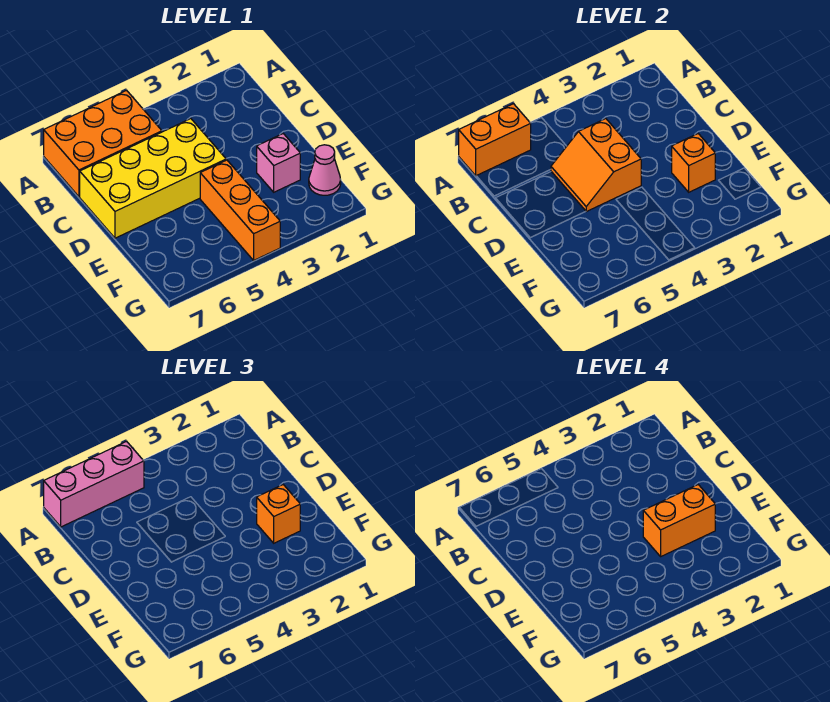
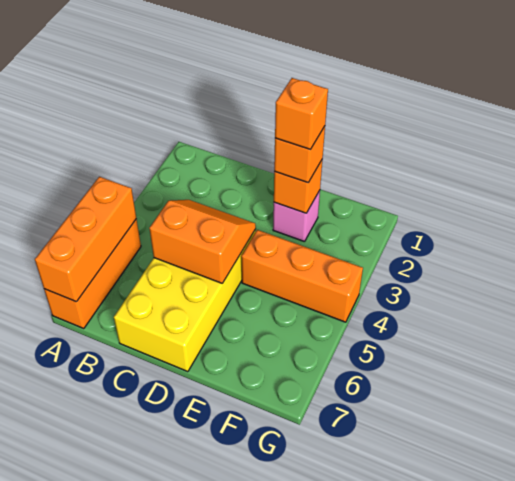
orange brick A5:B7 level 1 -> orange brick A5:A7 level 1
pink brick A5:A7 level 3 -> none
orange brick A6:A7 level 2 -> orange brick A5:A7 level 2
orange slope C4:D5 level 2 top 4 -> orange slope C4:D5 level 2 top 5
orange brick E2:E3 level 4 -> orange brick E2 level 4
pink cone F1 level 1 -> none

